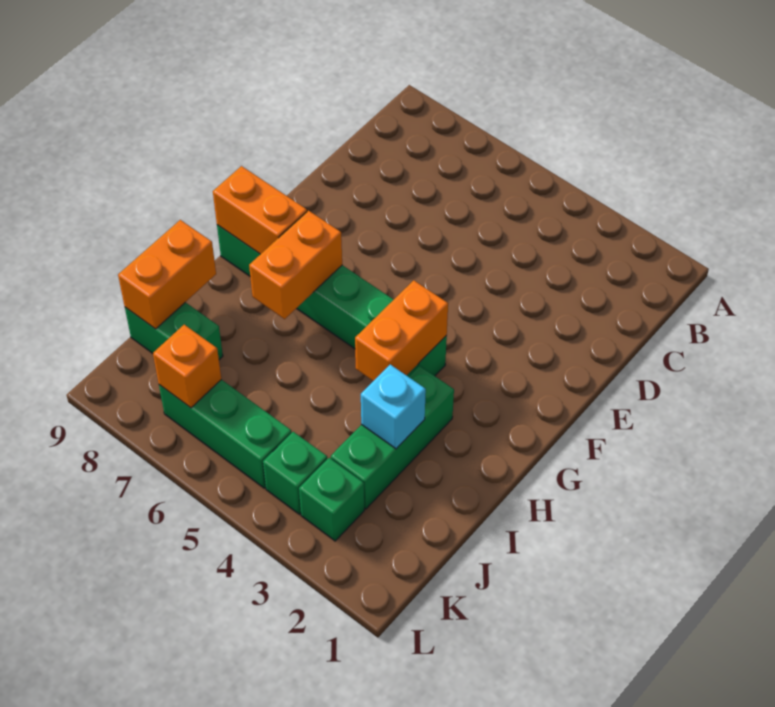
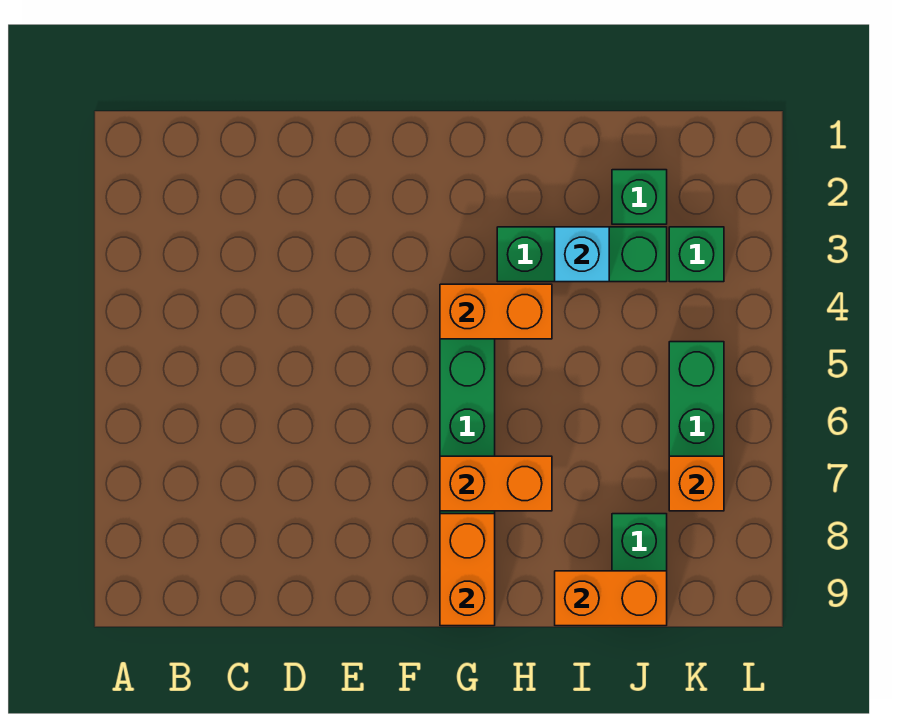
green brick K4 level 1 -> green brick J2 level 1

